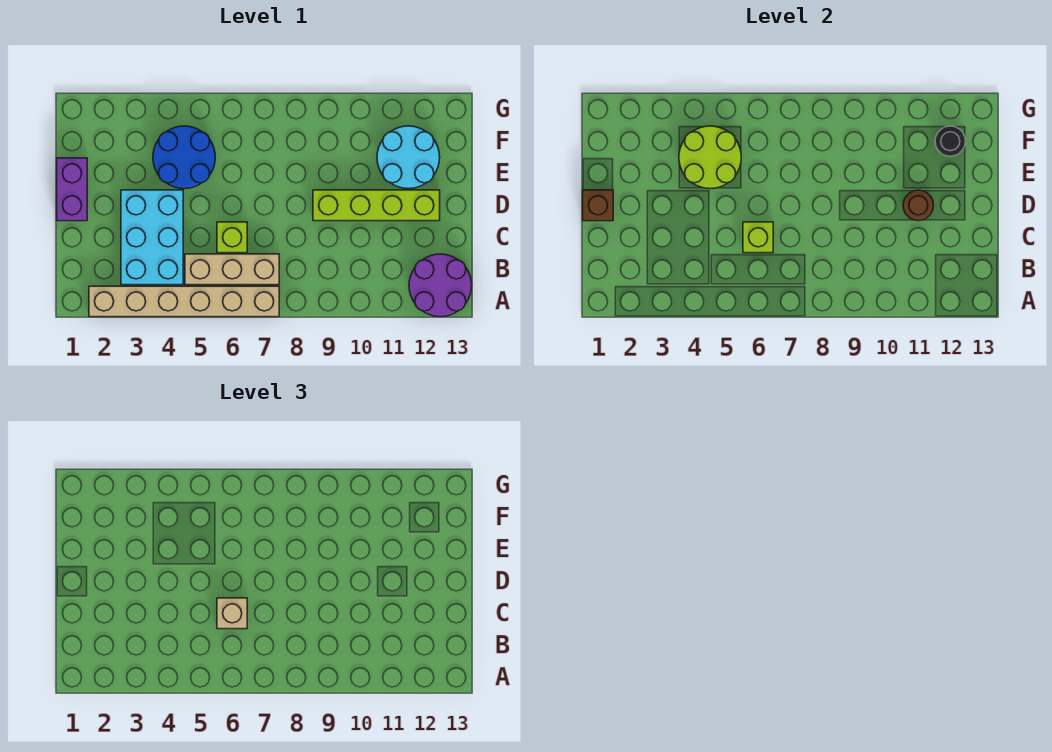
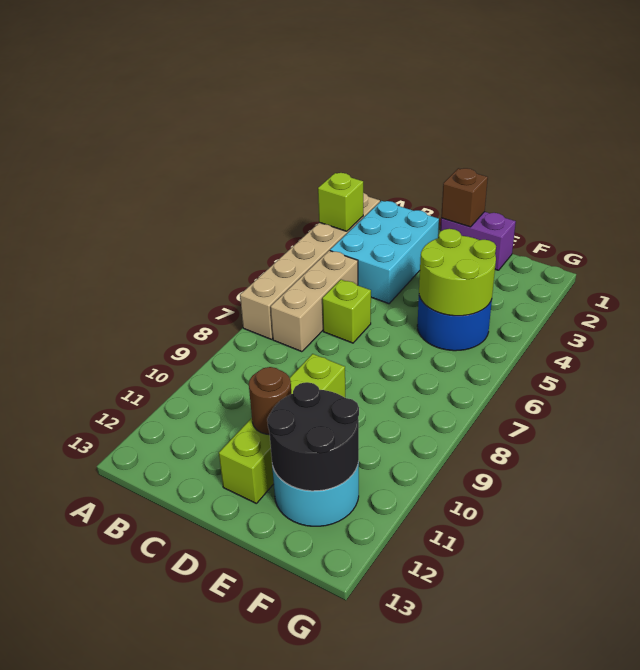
purple round brick A12:B13 level 1 -> none
cyan brick B3:D4 level 1 -> cyan brick B2:C4 level 1
lime brick C6 level 2 -> lime brick A3 level 2
tan brick C6 level 3 -> none
black round brick F12 level 2 -> black round brick E11:F12 level 2

